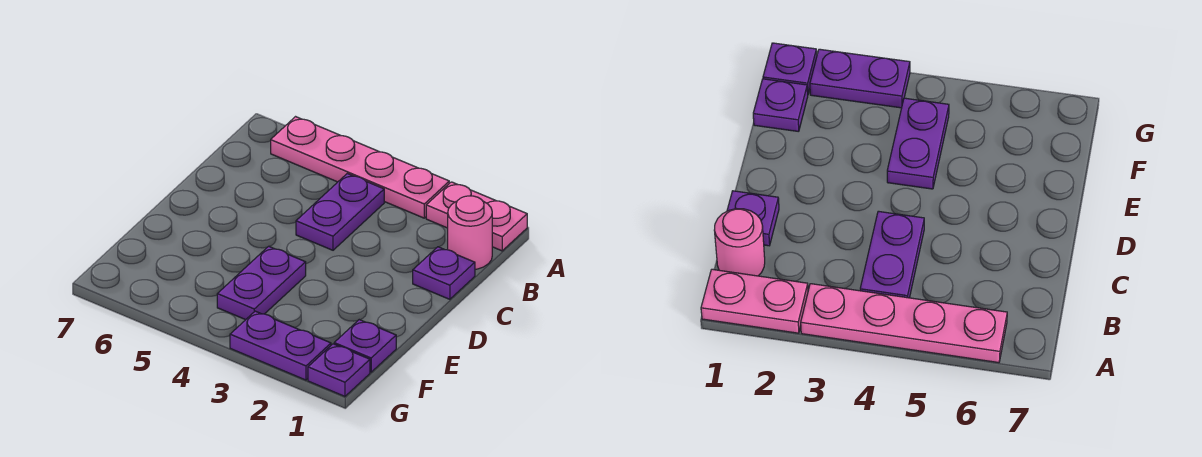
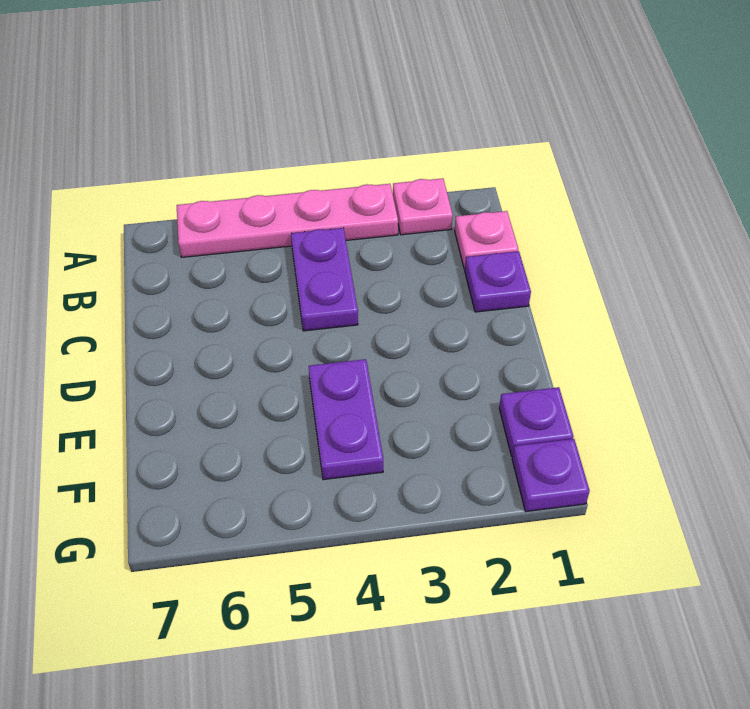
pink plate A1:A2 level 1 -> pink plate A2 level 1
pink round brick B1 level 1 -> pink plate B1 level 1
purple plate G2:G3 level 1 -> none

